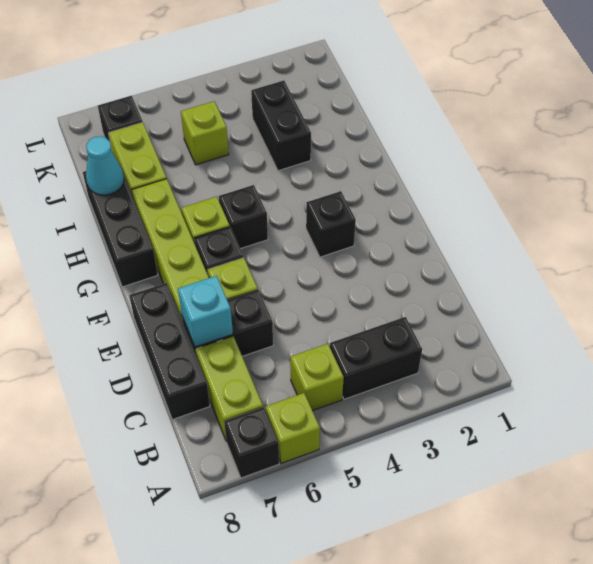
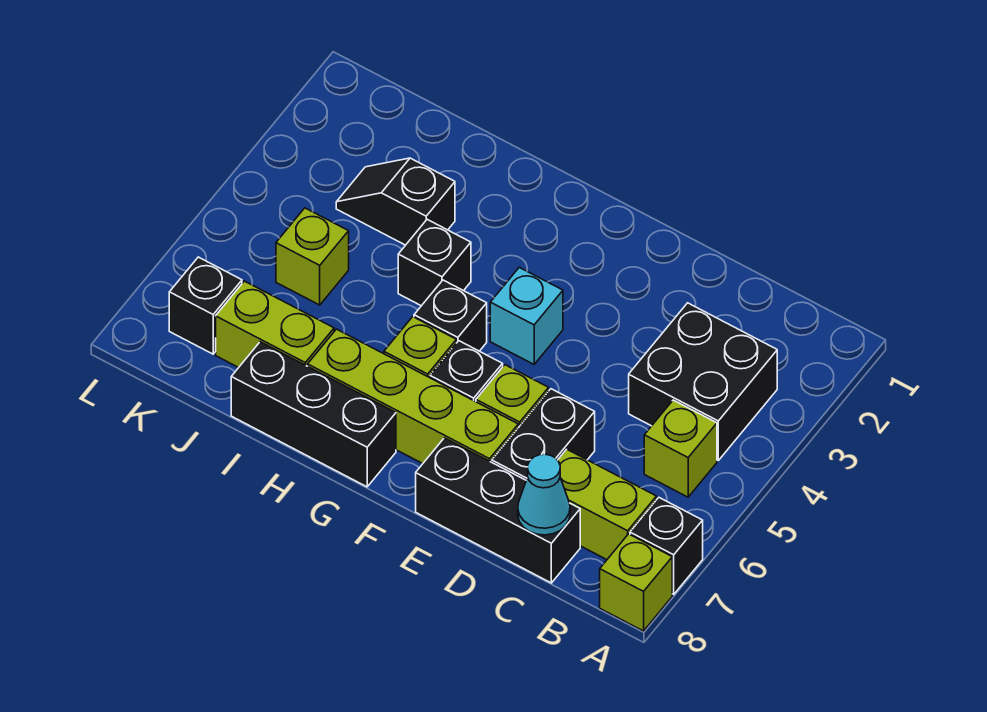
lime brick A6 level 1 -> lime brick A8 level 1
black brick B3:B4 level 1 -> black brick B3:C4 level 1
cyan brick D7 level 2 -> cyan brick F4 level 1
black brick F3 level 1 -> black brick H4 level 1
black brick I3:J3 level 1 -> black slope I3:J3 level 1 top I
cyan cone I8 level 2 -> cyan cone C8 level 2

